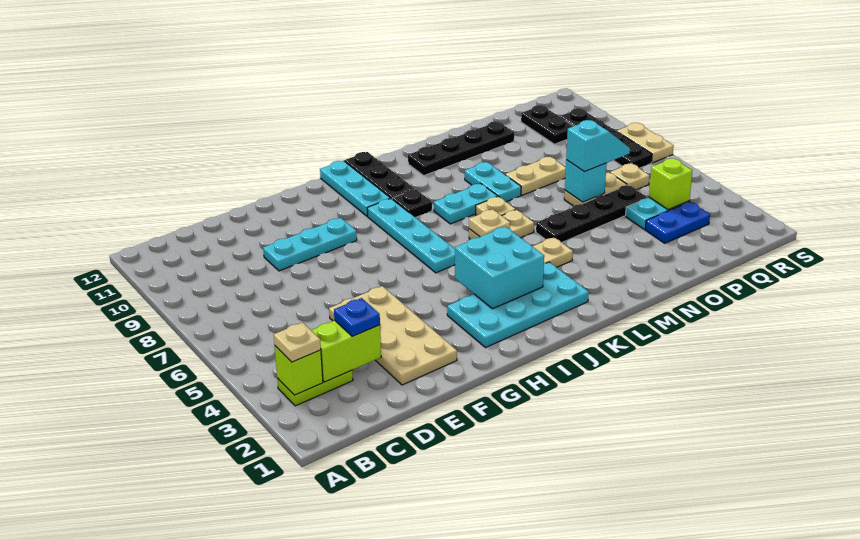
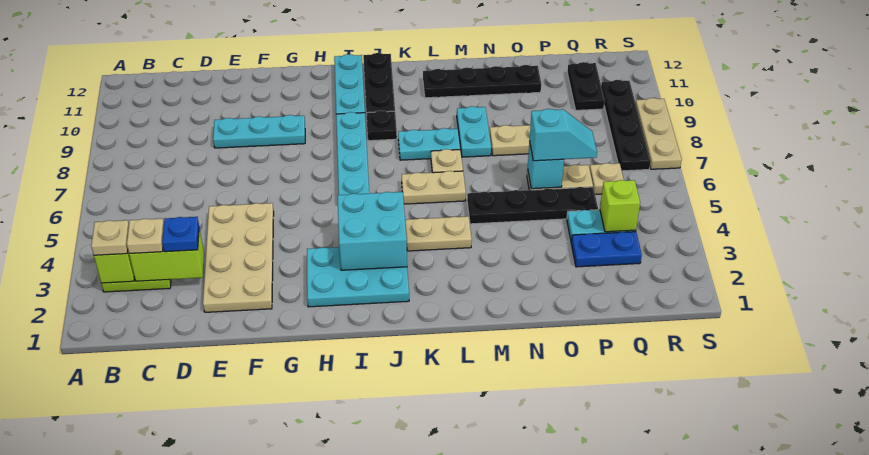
cyan plate H2:K3 level 1 -> cyan plate H2:J3 level 1
tan plate K6 level 2 -> tan plate C3 level 3
tan plate S7:S8 level 1 -> tan plate S7:S9 level 1

